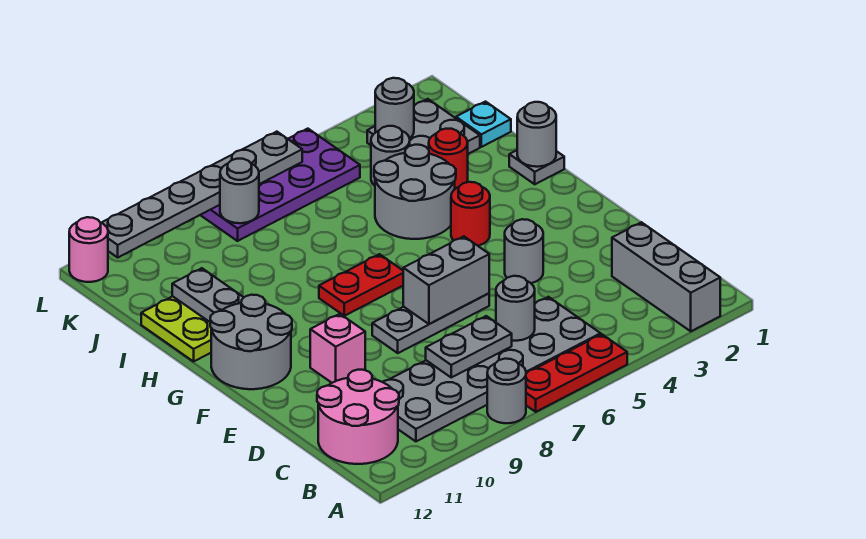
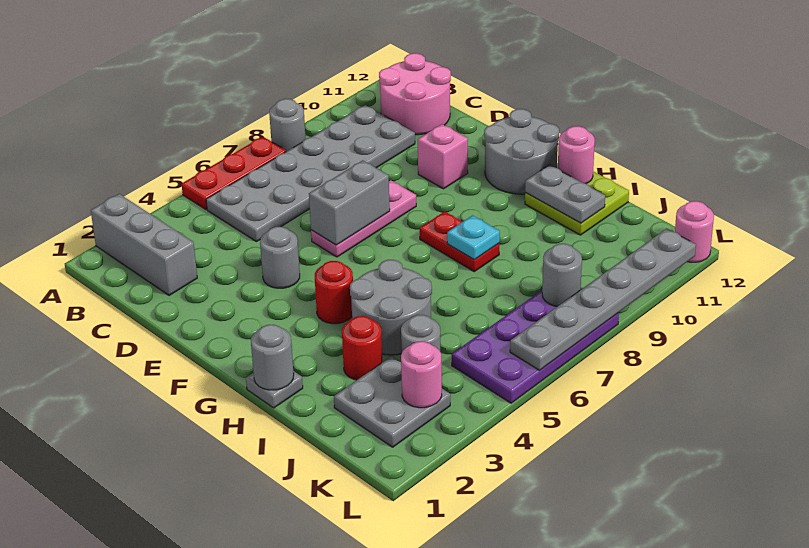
grey round brick C6 level 2 -> none
grey plate C7:C8 level 2 -> none
grey plate E6:E8 level 1 -> pink plate E6:E8 level 1
red plate G7:G8 level 1 -> red plate G8:H8 level 1
none -> pink round brick H12 level 2
cyan plate J1 level 1 -> cyan plate H8 level 2
grey round brick K3 level 2 -> pink round brick K3 level 2

